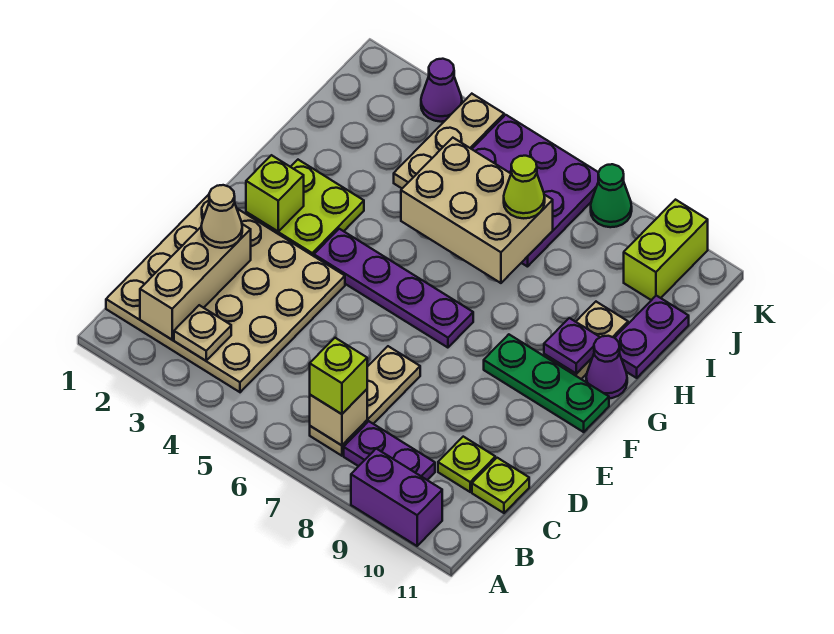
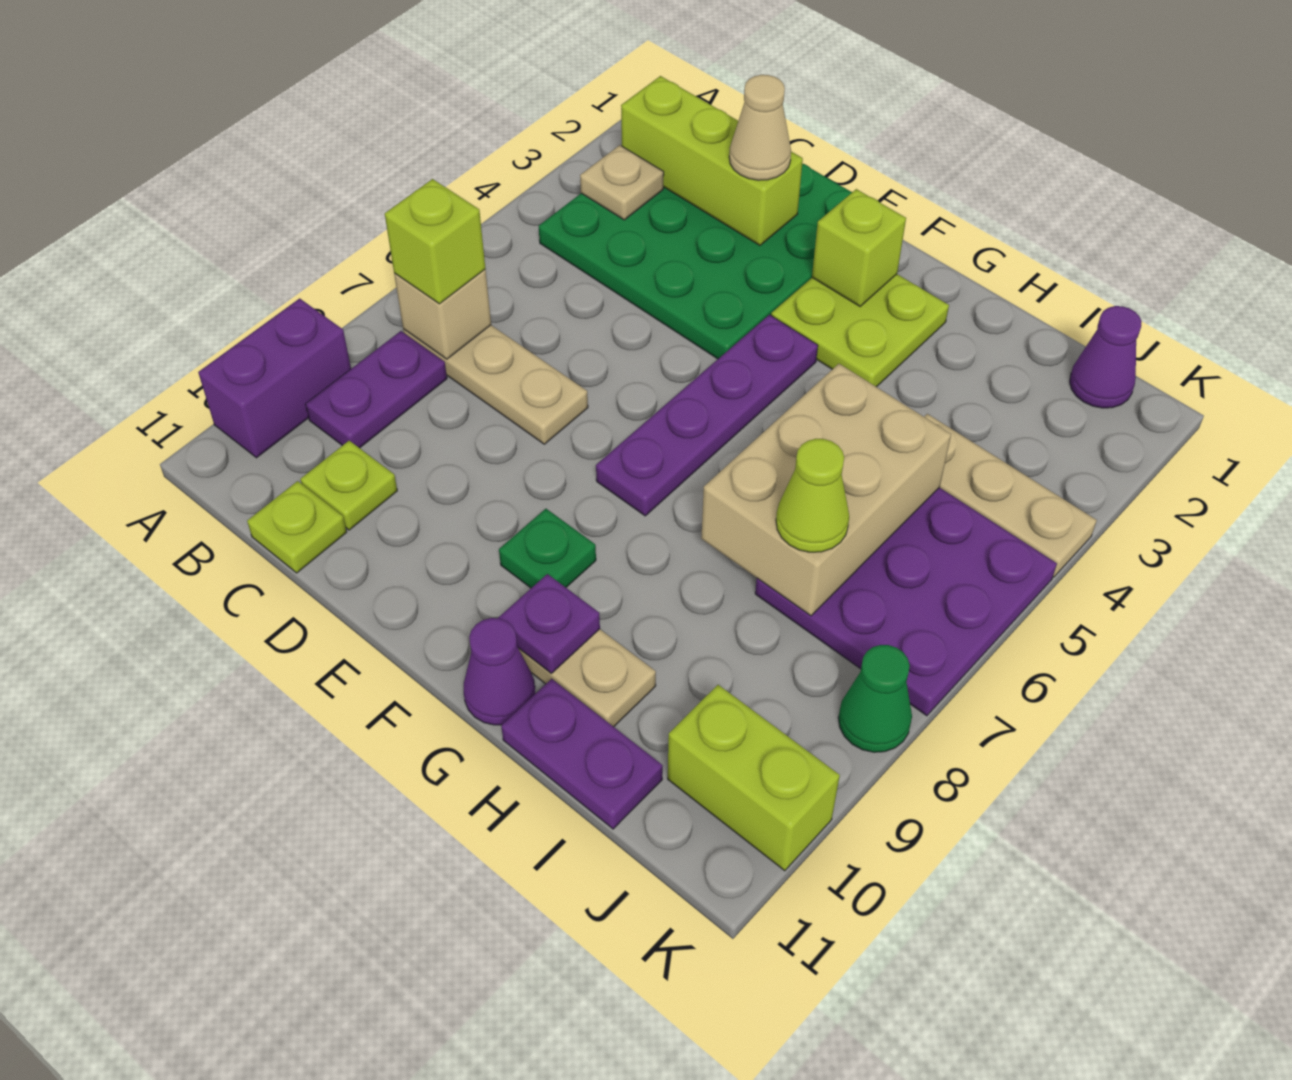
tan plate B1:E4 level 1 -> green plate B1:E4 level 1
tan brick B2:D2 level 2 -> lime brick B2:D2 level 2
green plate F9:F11 level 1 -> green plate F9 level 1
purple cone K3 level 1 -> purple cone J1 level 1

